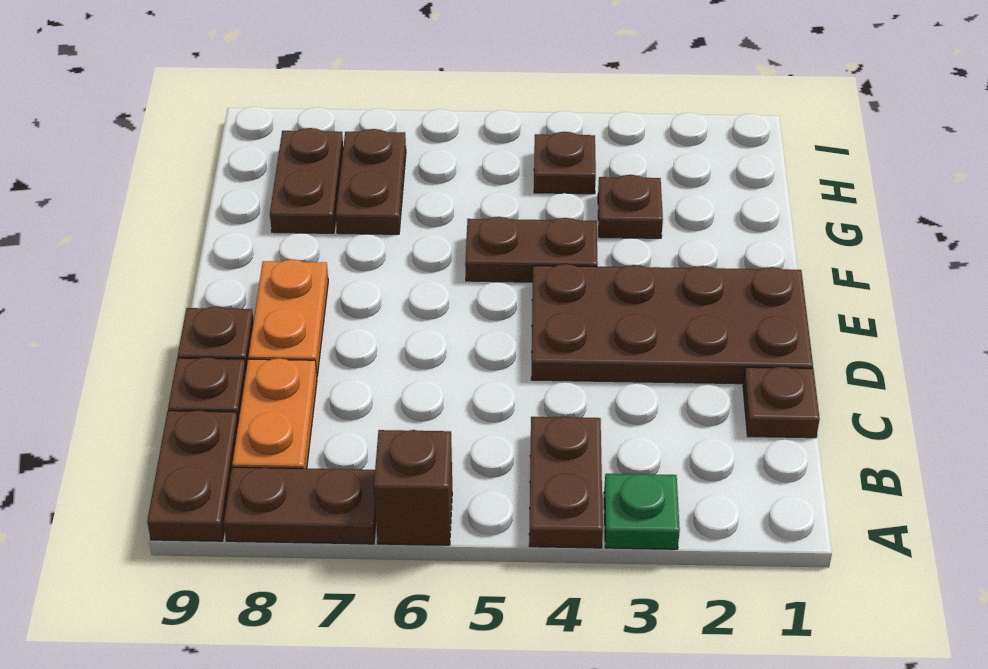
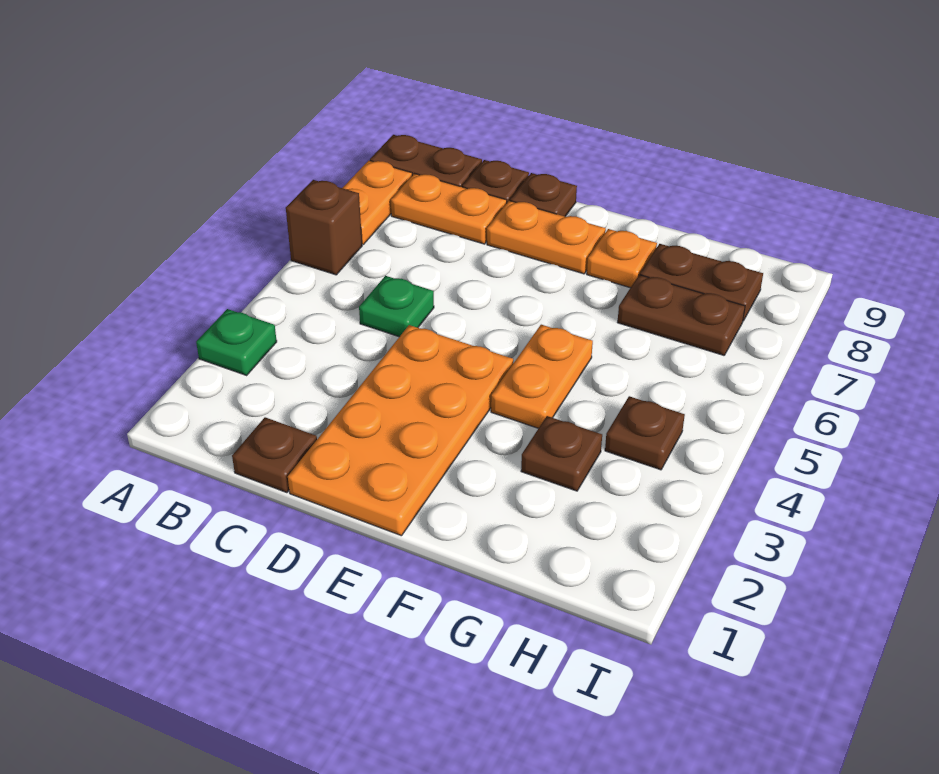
brown plate A4:B4 level 1 -> none
brown plate A7:A8 level 1 -> orange plate A7:A8 level 1
none -> green plate C5 level 1
brown plate D1:E4 level 1 -> orange plate D1:E4 level 1
brown plate F4:F5 level 1 -> orange plate F4:F5 level 1
none -> orange plate F8 level 1

